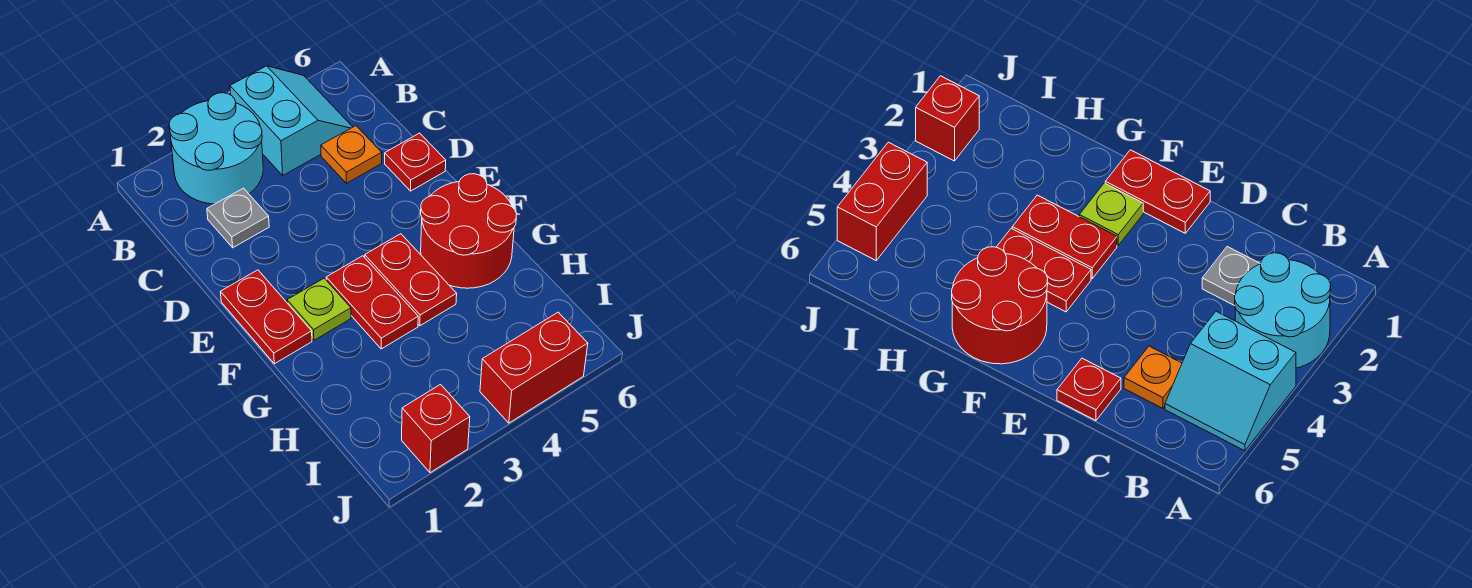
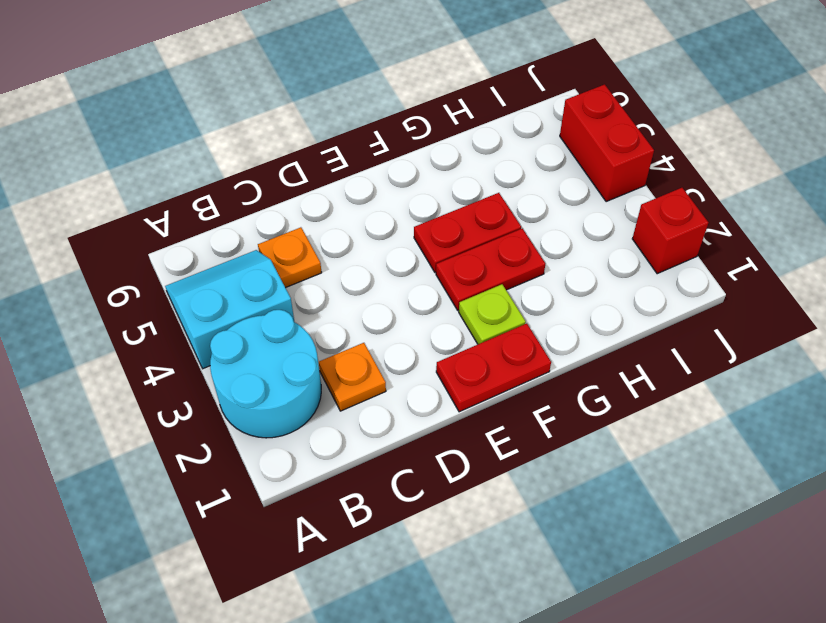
grey plate C2 level 1 -> orange plate C2 level 1
red plate D6 level 1 -> none
red round brick F5:G6 level 1 -> none

